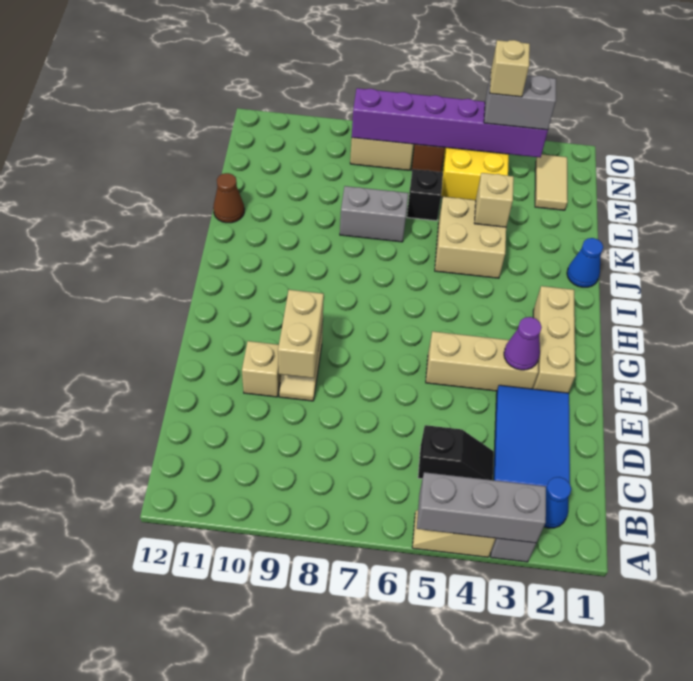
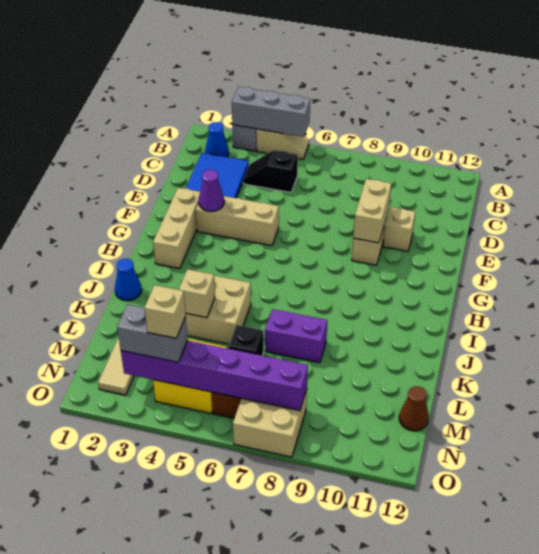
grey brick K7:K8 level 1 -> purple brick K7:K8 level 1
brown cone K12 level 1 -> brown cone M12 level 1

